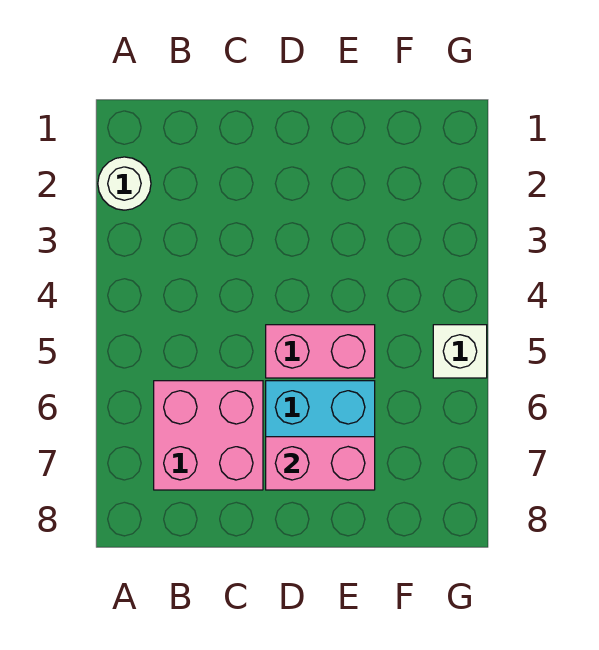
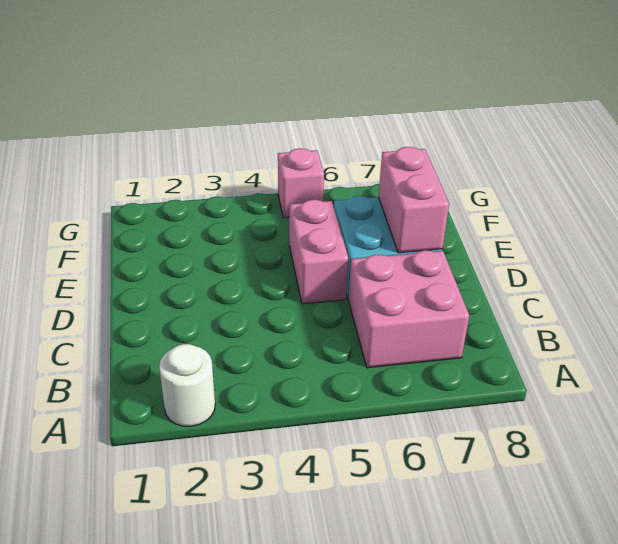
white brick G5 level 1 -> pink brick G5 level 1

